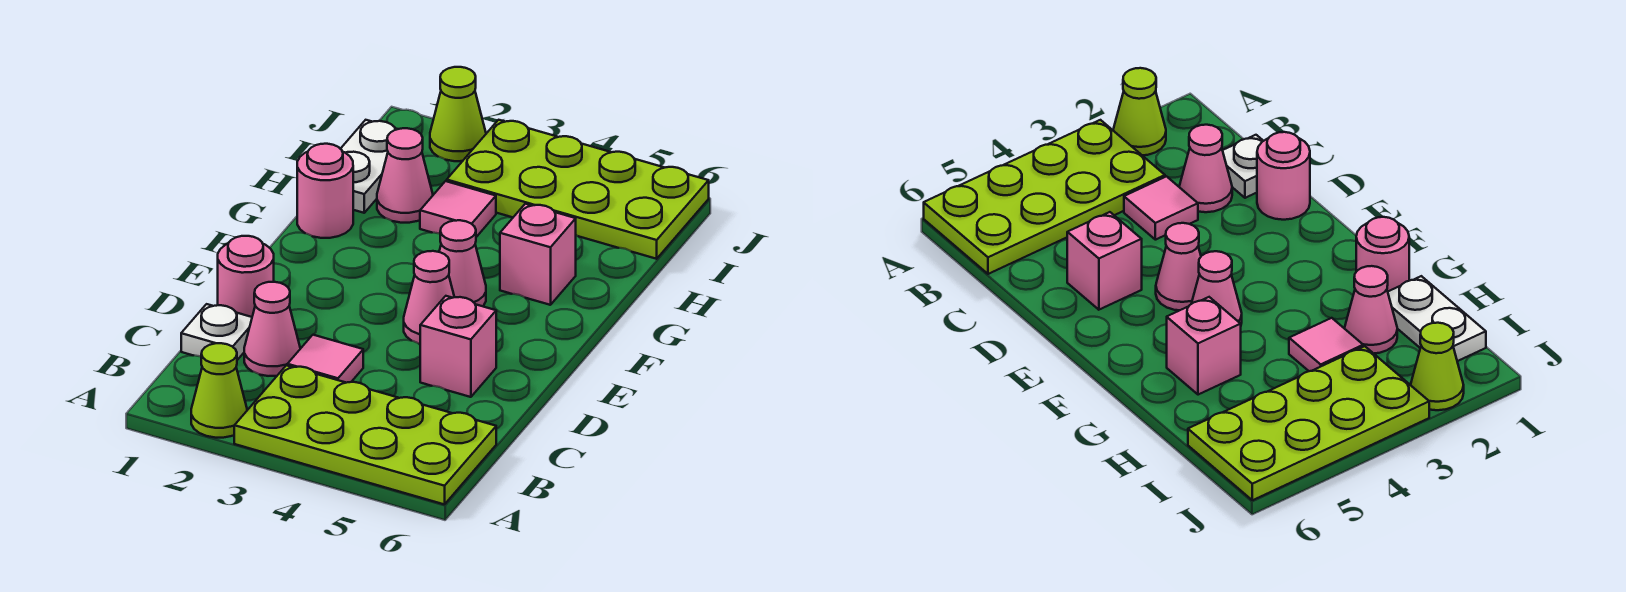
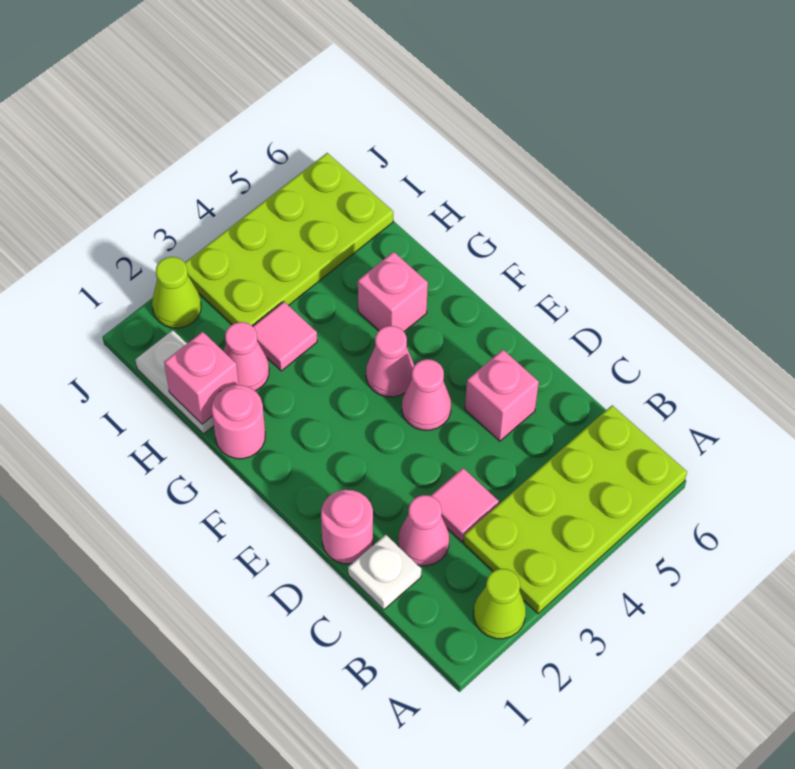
none -> pink brick H1 level 2

